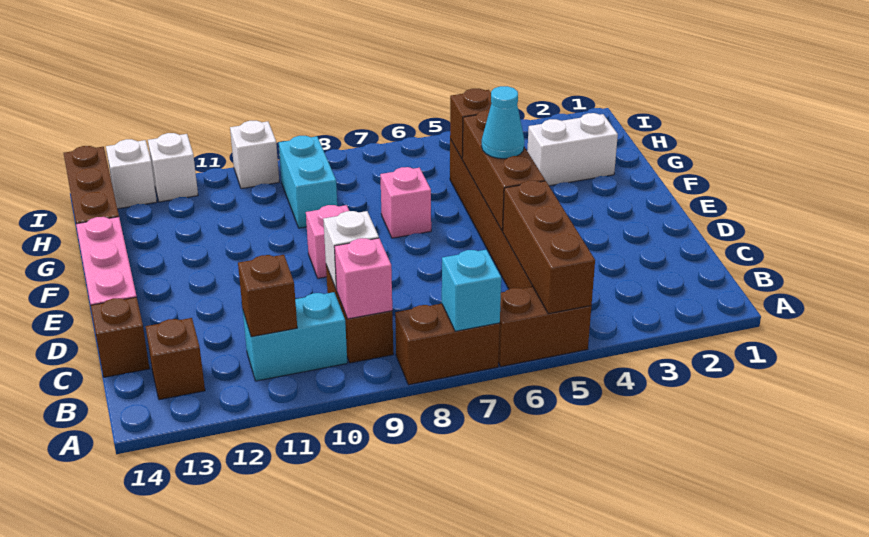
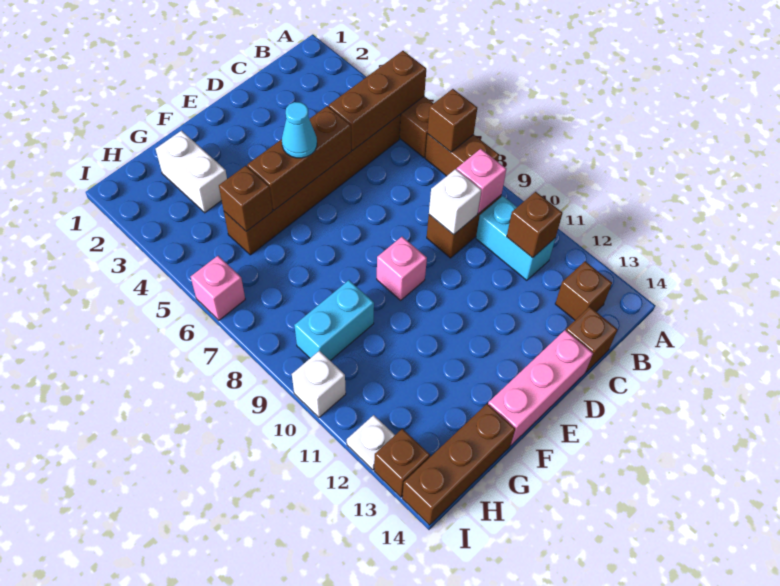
cyan brick A7 level 2 -> brown brick A7 level 2
pink brick F7 level 1 -> pink brick I6 level 1
white brick I12 level 1 -> white plate I12 level 1
white brick I13 level 1 -> brown brick I13 level 1

